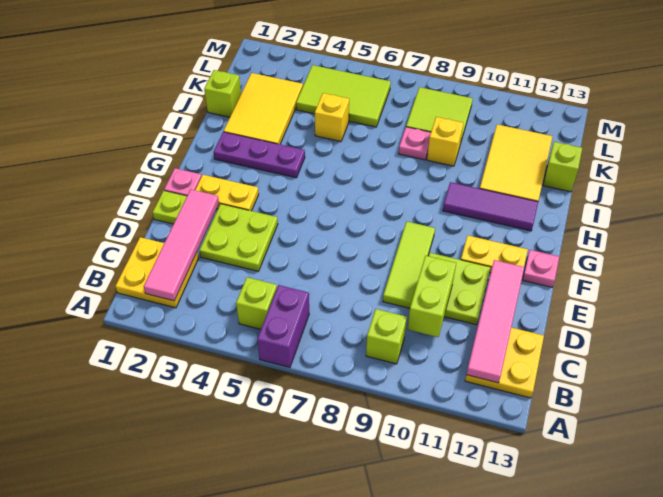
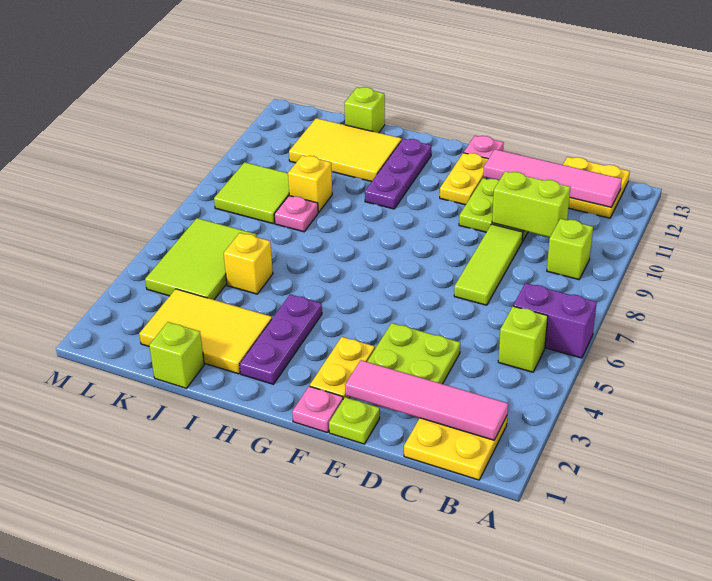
lime tile D9:F9 level 1 -> lime tile D7:D9 level 1
purple tile H10:H12 level 1 -> purple plate H10:H12 level 1

